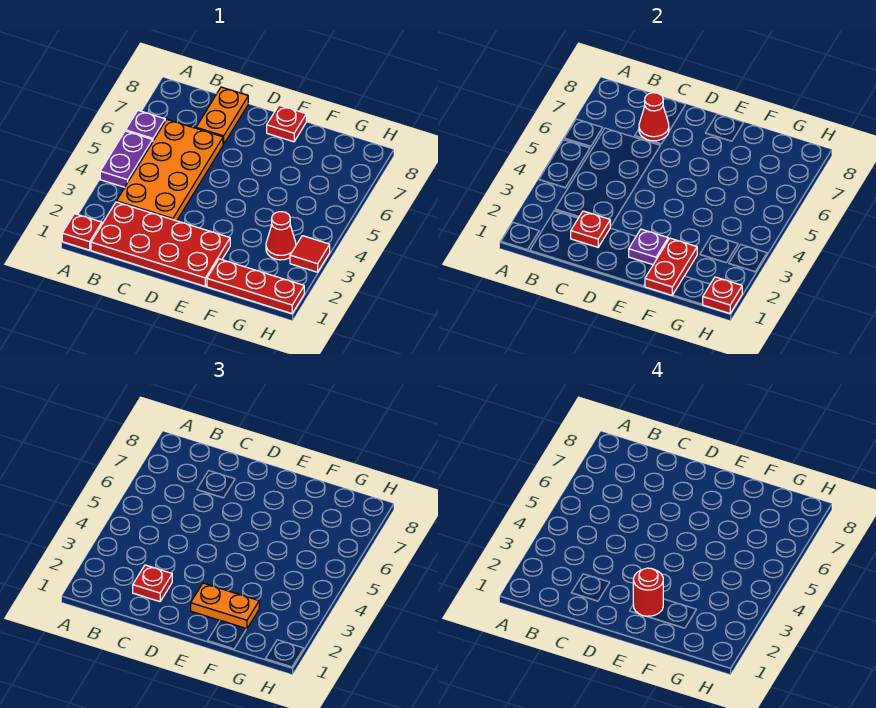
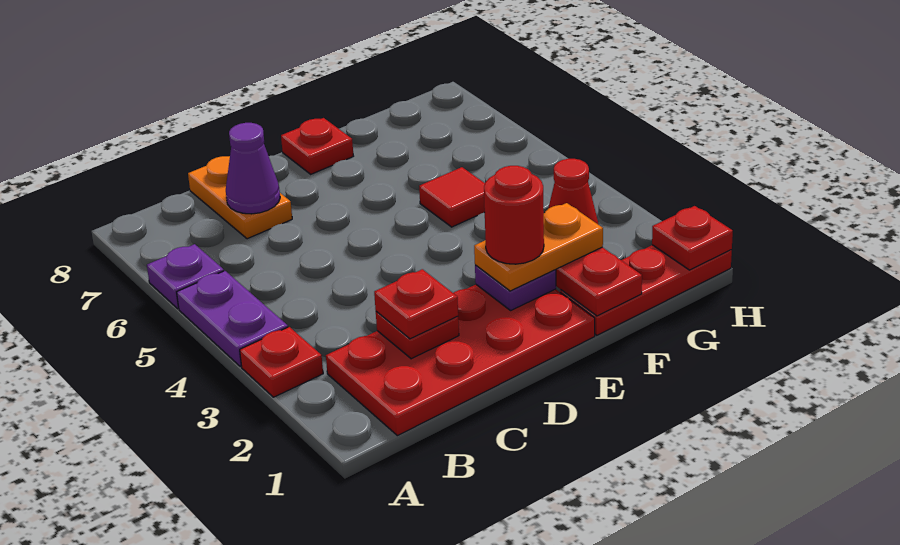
red plate A1 level 1 -> red plate A3 level 1
orange plate B3:C6 level 1 -> none
red cone C7 level 2 -> purple cone C7 level 2
red tile H3 level 1 -> red tile F5 level 1

